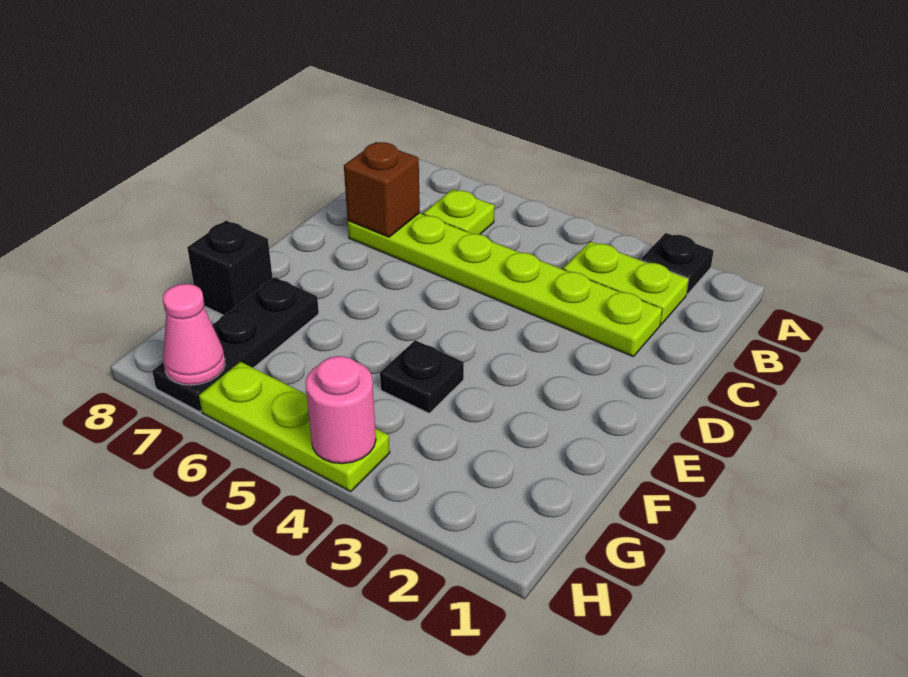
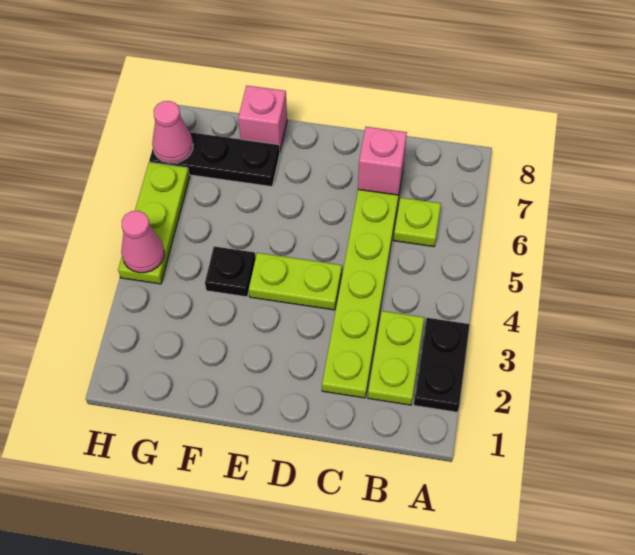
black plate A2 level 1 -> black plate A2:A3 level 1
brown brick C7 level 2 -> pink brick C7 level 2
none -> lime plate D4:E4 level 1
black brick F8 level 1 -> pink brick F8 level 1
pink round brick H4 level 2 -> pink cone H4 level 2

